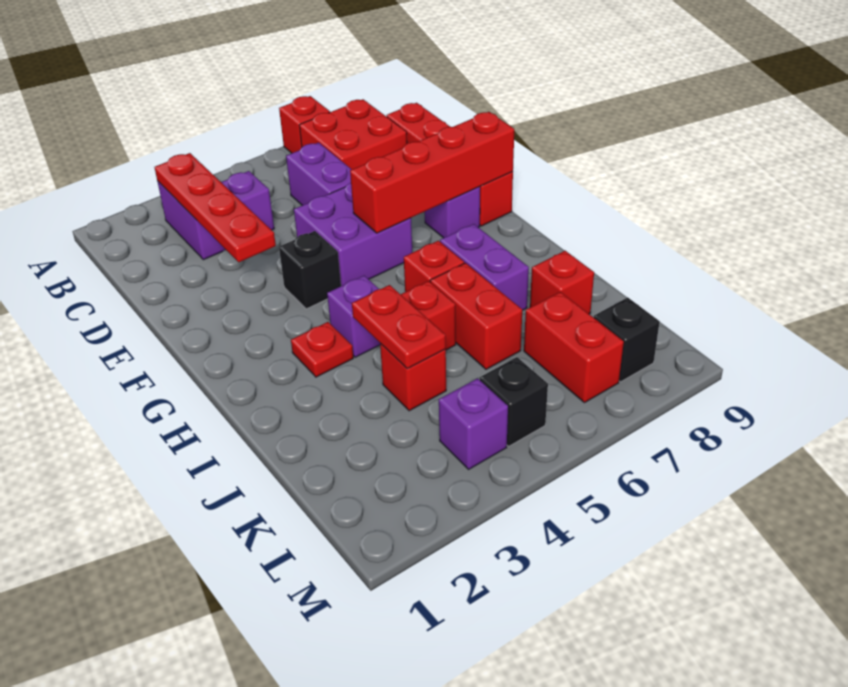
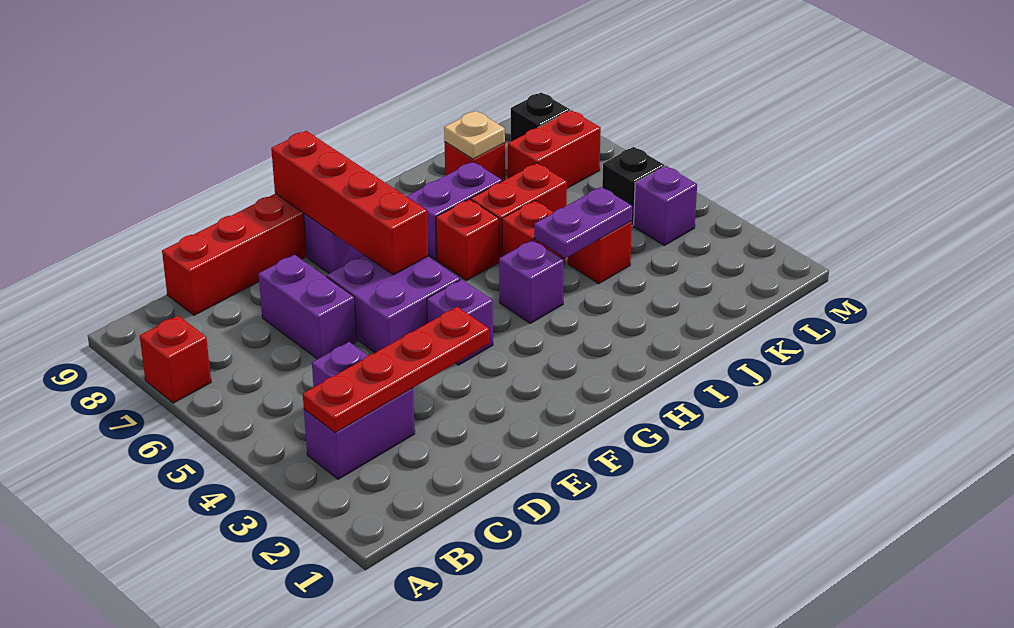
red brick B7:C8 level 1 -> none
purple brick C6:D6 level 1 -> purple brick D6:D7 level 1
black brick F4 level 1 -> purple brick F4 level 1
red plate H3 level 1 -> none
red plate I4:J4 level 2 -> purple plate I4:J4 level 2
none -> tan plate J8 level 2

